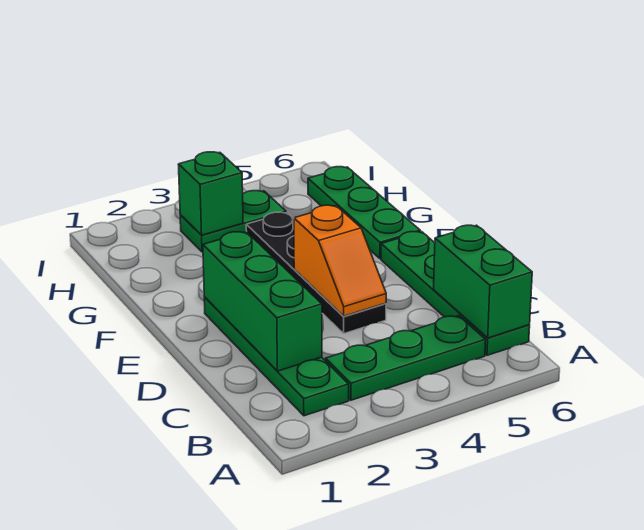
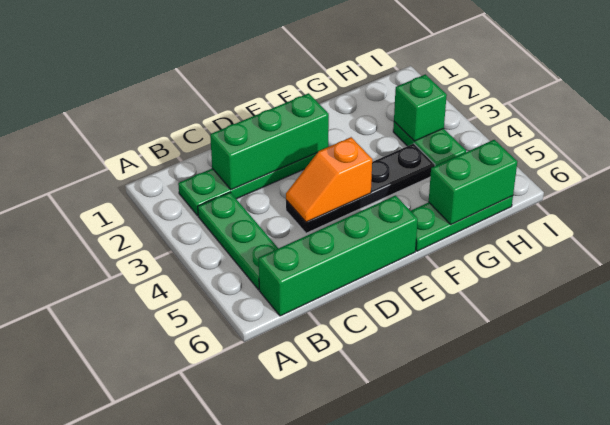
green plate B6:E6 level 1 -> green brick B6:E6 level 1
green brick B6:C6 level 2 -> green brick G6:H6 level 2

